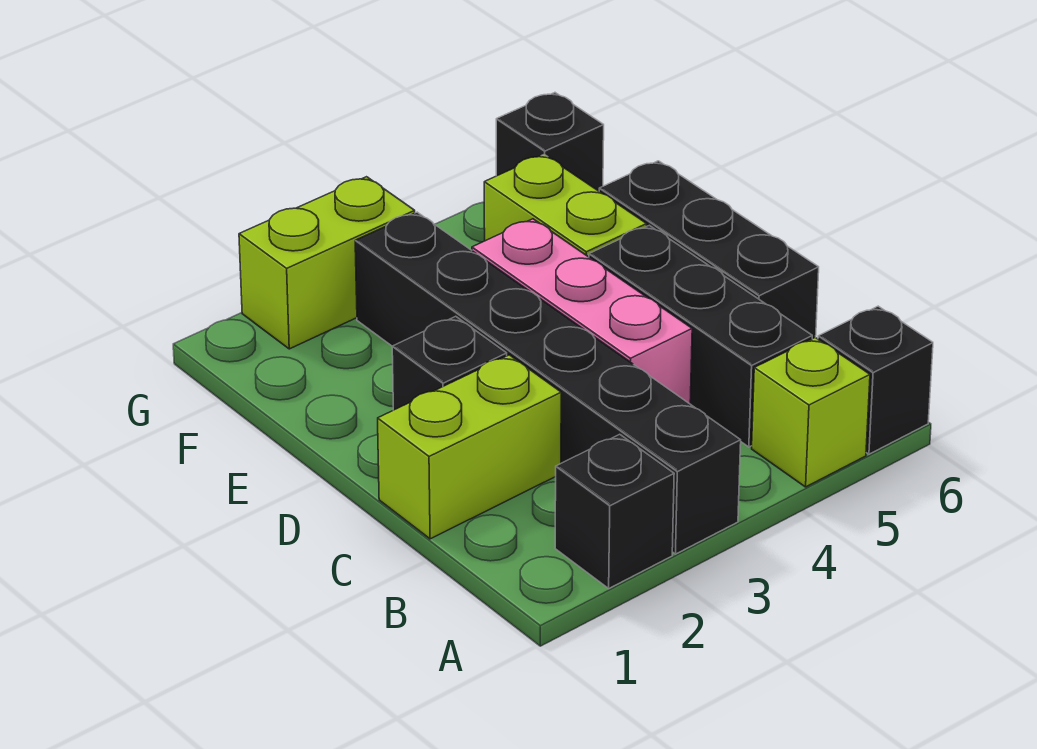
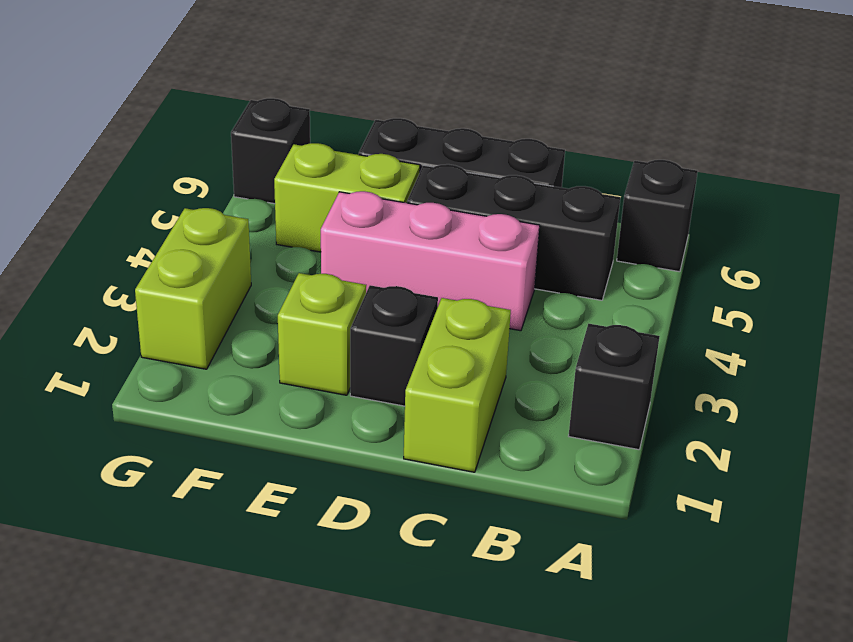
black brick A3:F3 level 1 -> none
lime brick A5 level 1 -> lime brick E2 level 1

